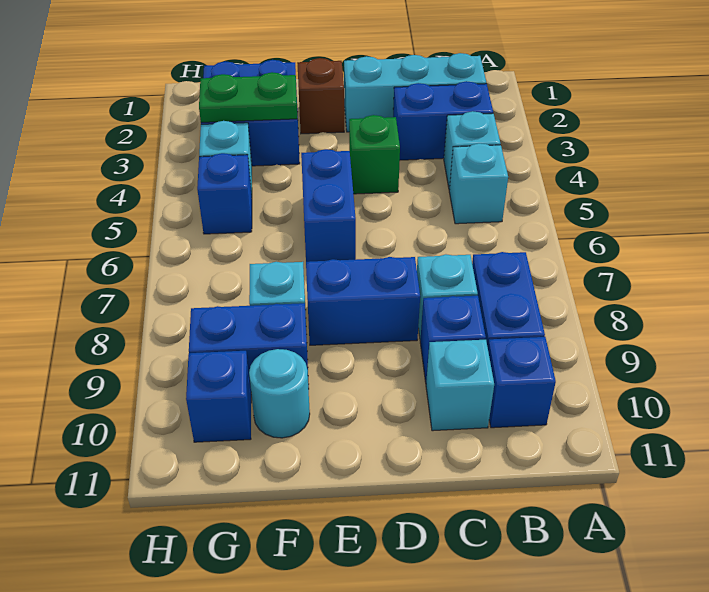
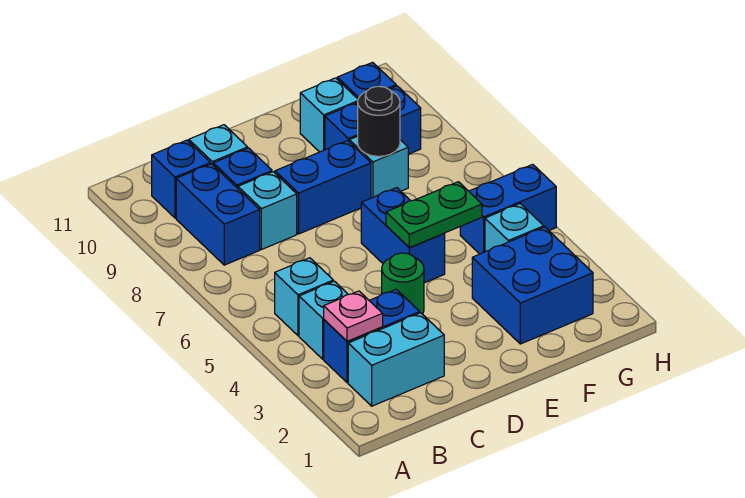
cyan brick B2:D2 level 1 -> cyan brick B2:C2 level 1
none -> pink plate B3 level 2
green brick D4 level 1 -> green round brick D4 level 1
brown brick E2 level 1 -> none
green plate F3:G3 level 2 -> green plate E5:F5 level 2
none -> black round brick F8 level 2
cyan round brick F10 level 1 -> cyan brick F10 level 1
blue brick G5 level 1 -> blue brick G5:H5 level 1

